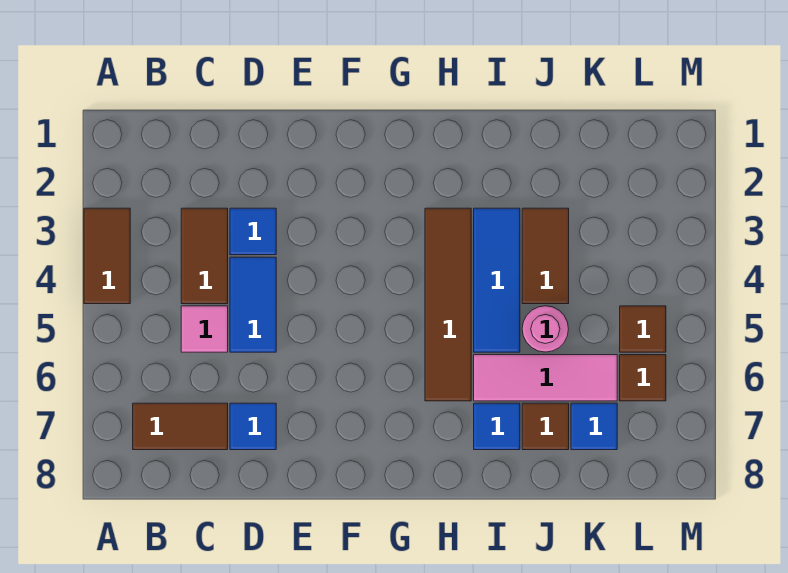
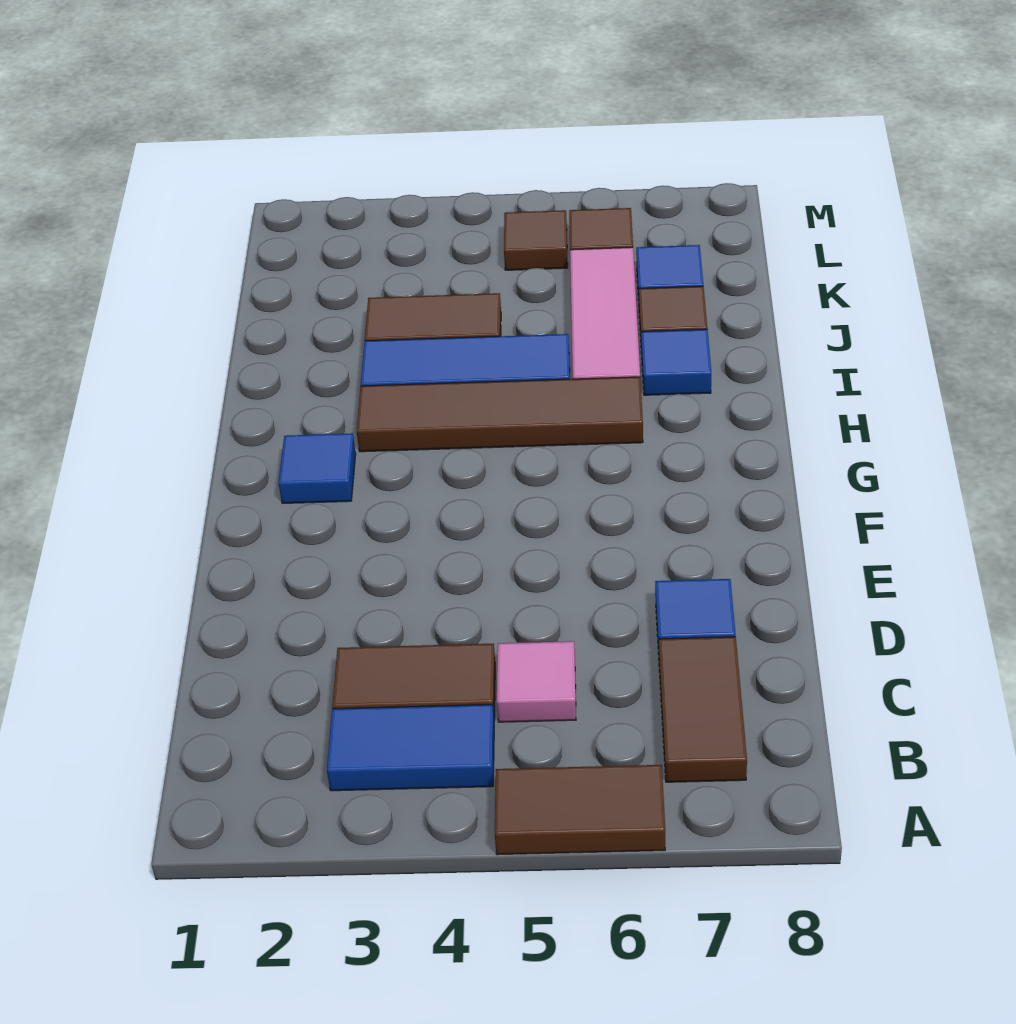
brown tile A3:A4 level 1 -> brown tile A5:A6 level 1
blue tile D3 level 1 -> blue tile G2 level 1
blue tile D4:D5 level 1 -> blue tile B3:B4 level 1
pink round brick J5 level 1 -> none

